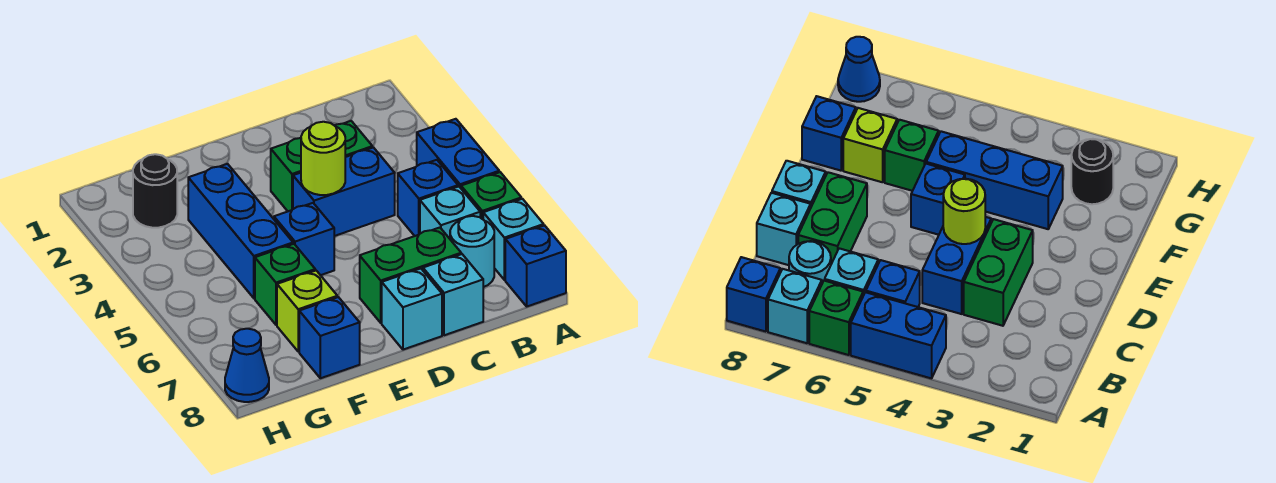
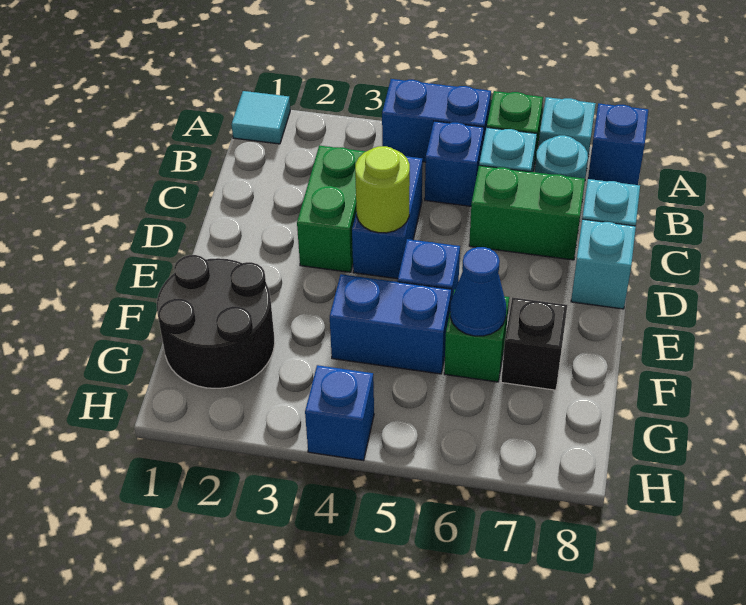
none -> cyan tile A1 level 1
green brick C7:D7 level 1 -> green brick C6:C7 level 1
blue brick F3:F5 level 1 -> blue brick F4:F5 level 1
lime brick F7 level 1 -> black brick F7 level 1
blue brick F8 level 1 -> blue brick H4 level 1
black round brick G2 level 1 -> black round brick F1:G2 level 1
blue cone H8 level 1 -> blue cone F6 level 2

